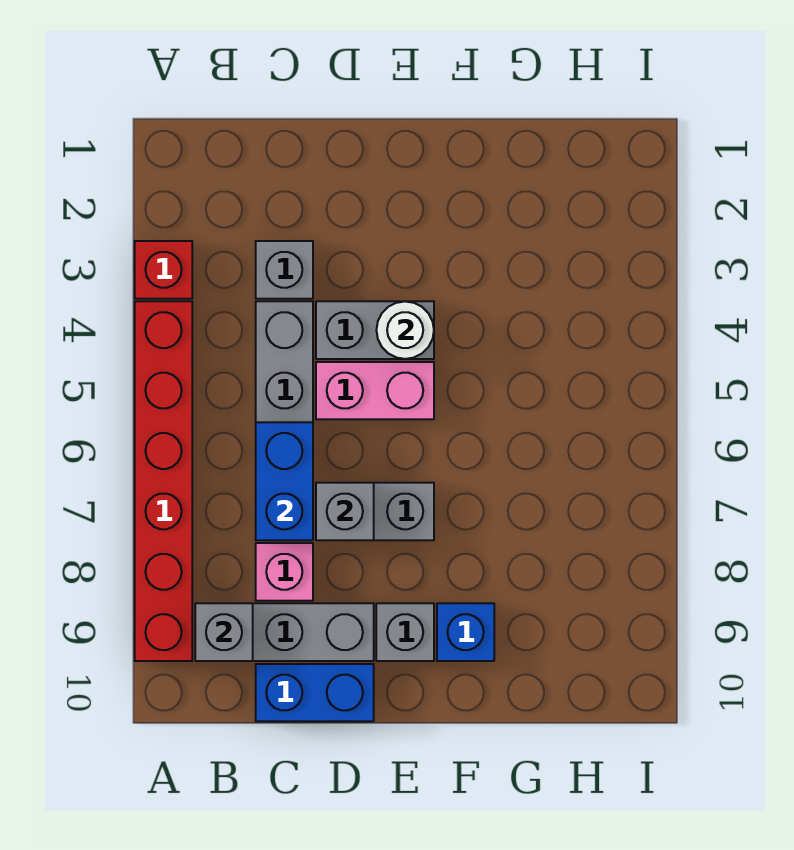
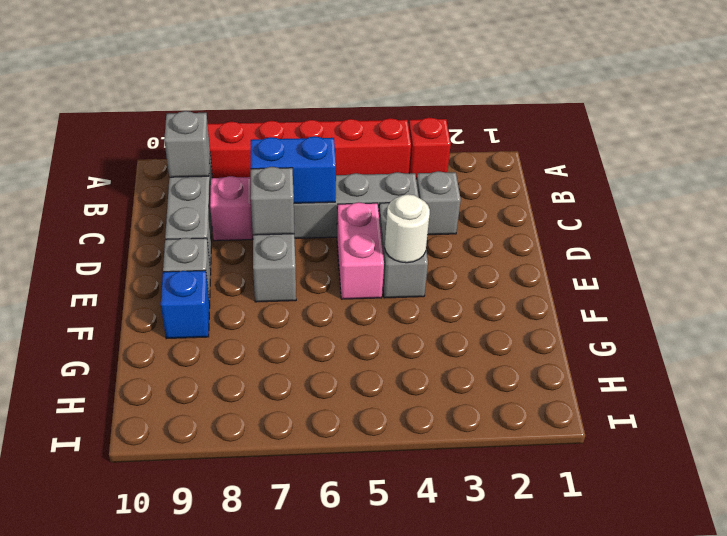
blue brick C10:D10 level 1 -> none

